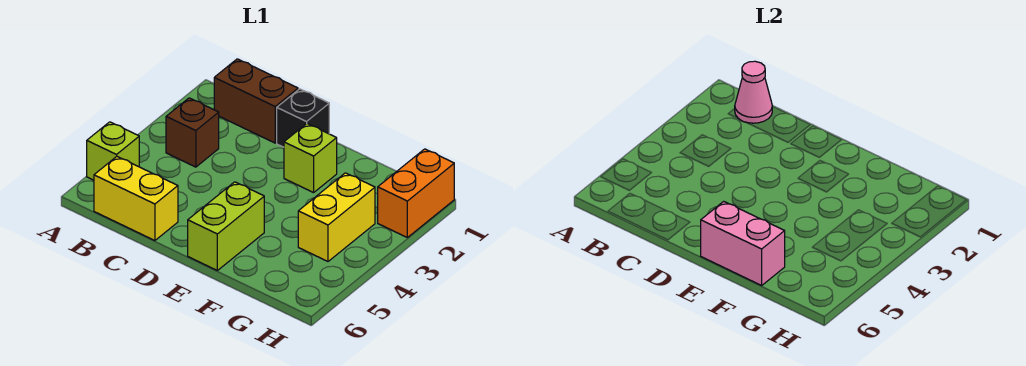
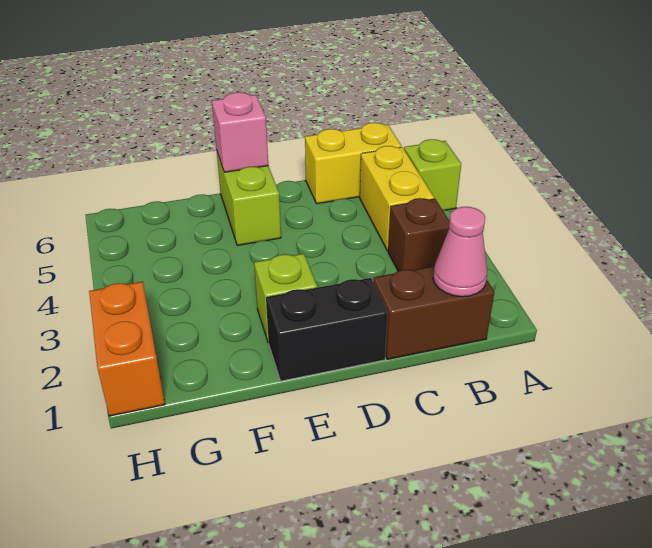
black brick D1 level 1 -> black brick D1:E1 level 1
pink brick E6:F6 level 2 -> pink brick E6 level 2
yellow brick G3:G4 level 1 -> yellow brick B4:B5 level 1

